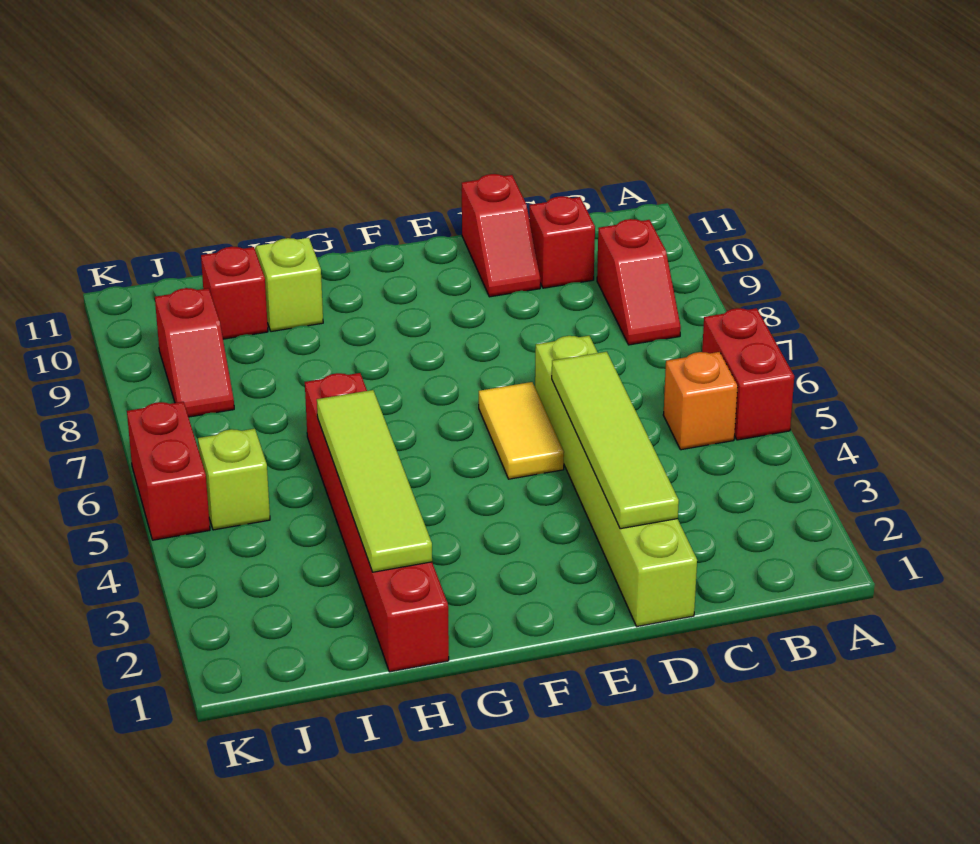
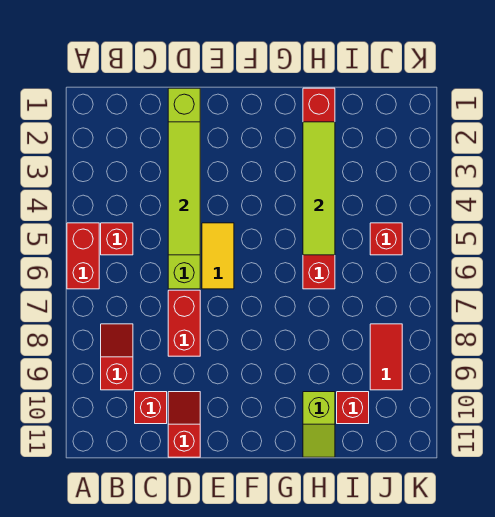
orange brick B5 level 1 -> red brick B5 level 1
lime brick J5 level 1 -> red brick J5 level 1
red slope J8:J9 level 1 top 9 -> red tile J8:J9 level 1
red brick K5:K6 level 1 -> red brick D7:D8 level 1

